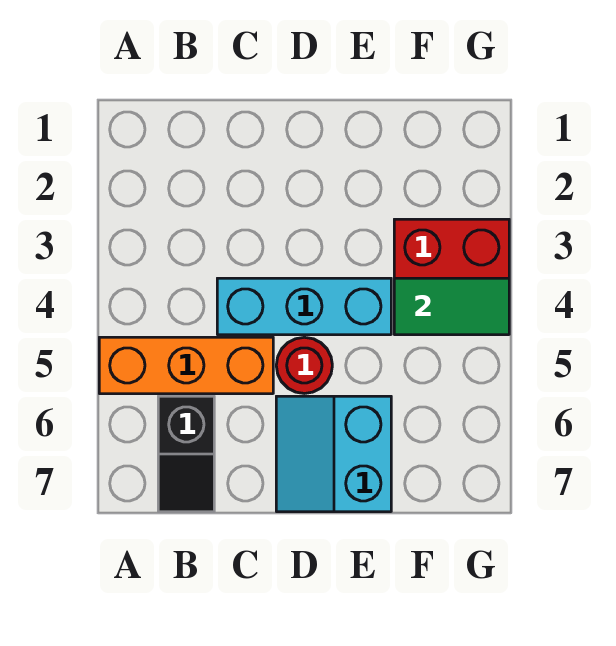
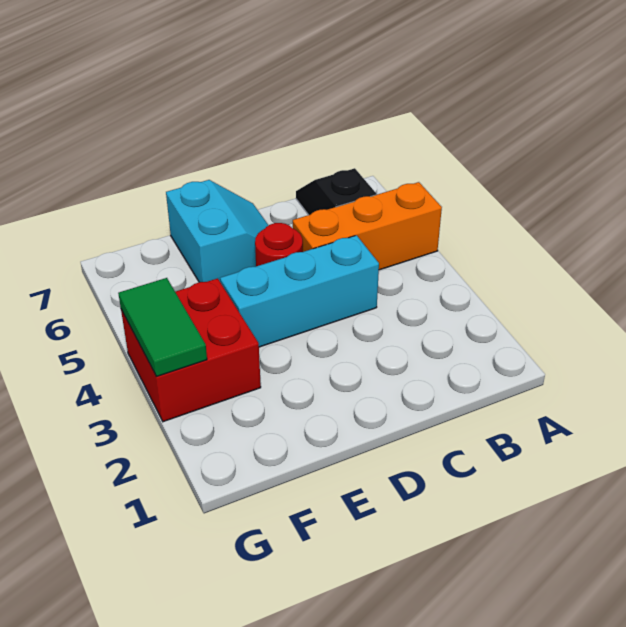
green tile F4:G4 level 2 -> green tile G3:G4 level 2

